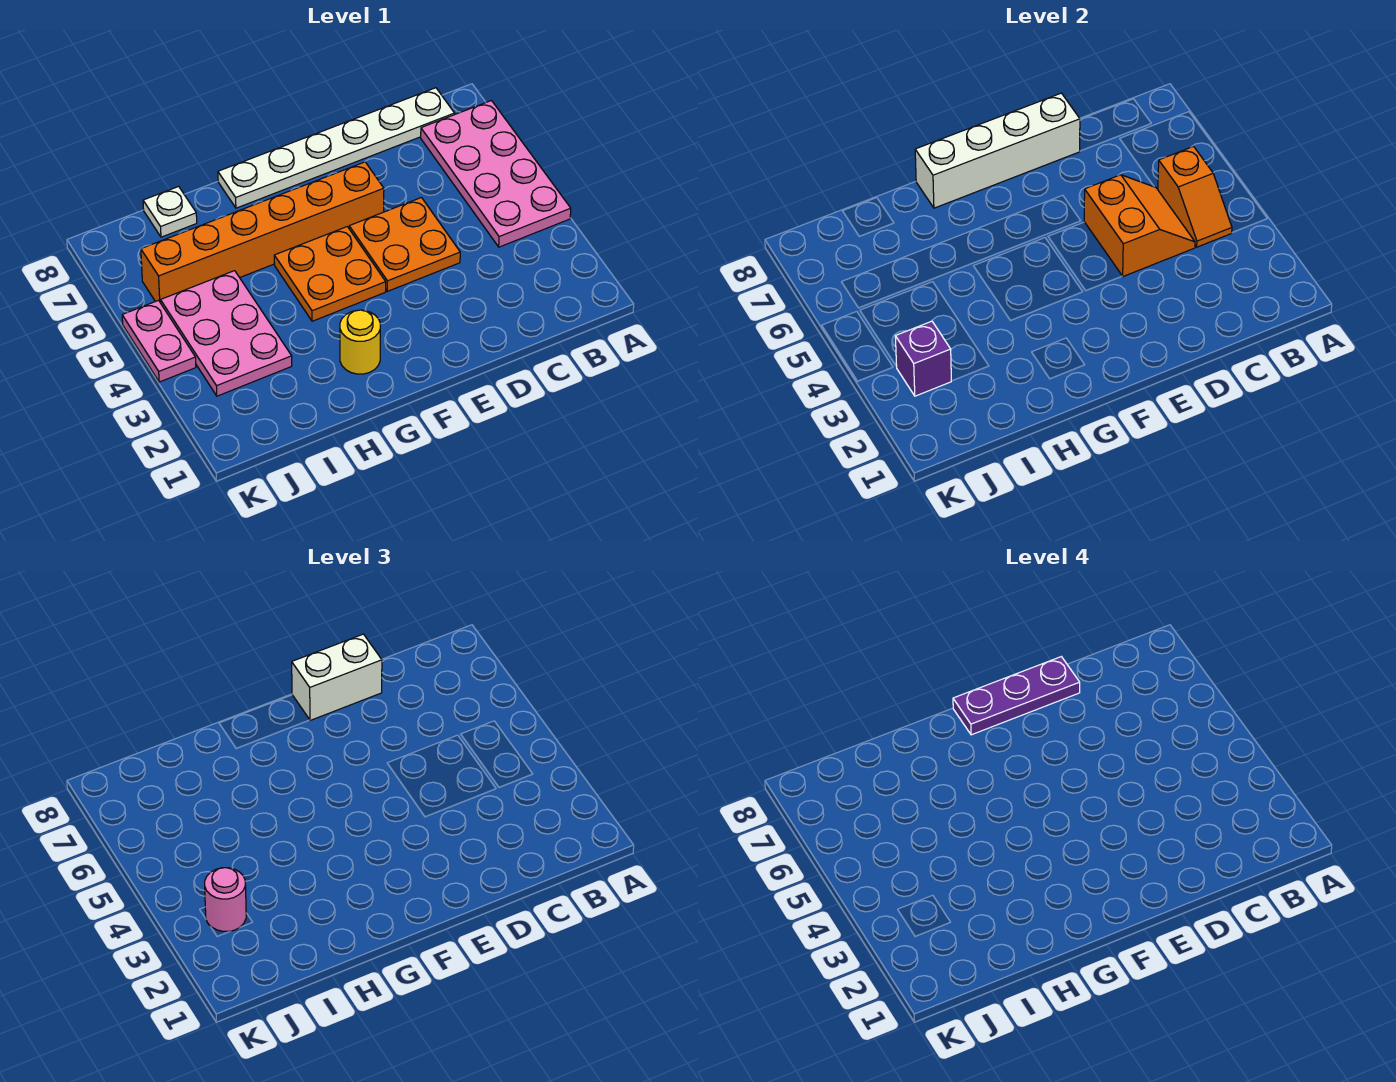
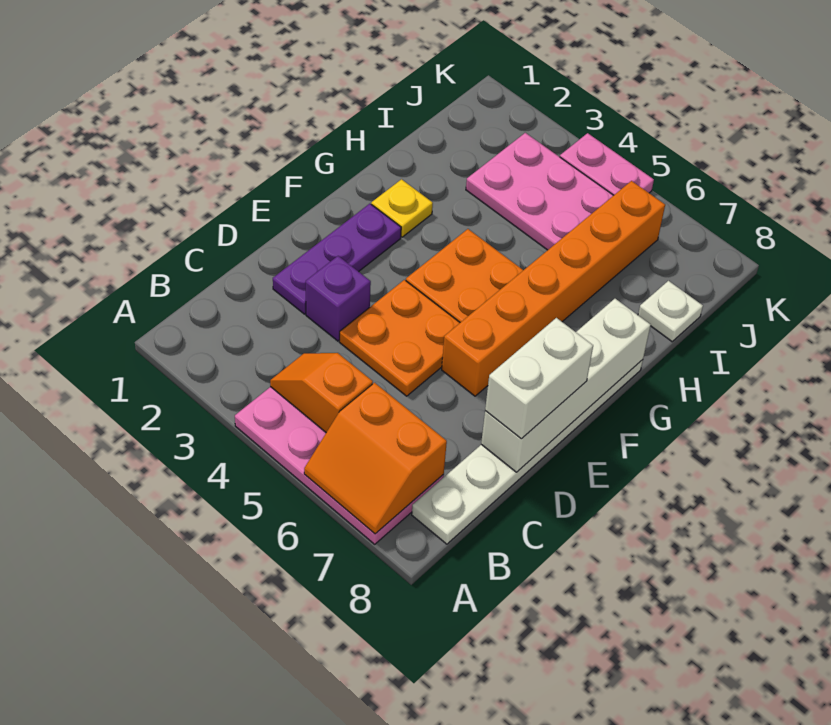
orange slope C4:D5 level 2 top D -> orange slope A6:B7 level 2 top B
purple plate D8:F8 level 4 -> purple plate D2:F2 level 1
yellow round brick G2 level 1 -> yellow plate G2 level 1
purple brick J3 level 2 -> purple brick D3 level 1
pink round brick J3 level 3 -> none

